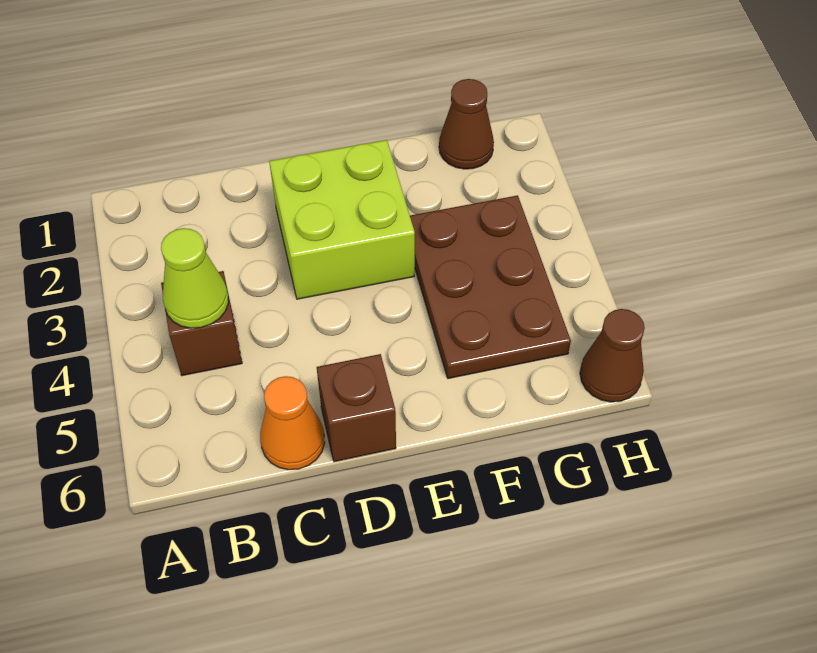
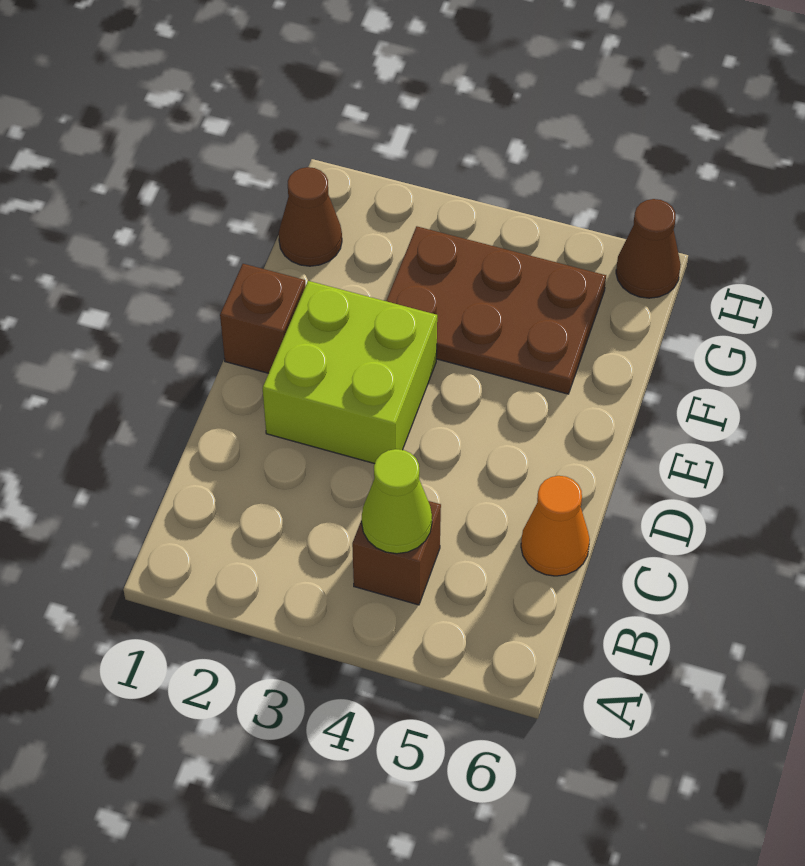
brown brick D6 level 1 -> brown brick E1 level 1

